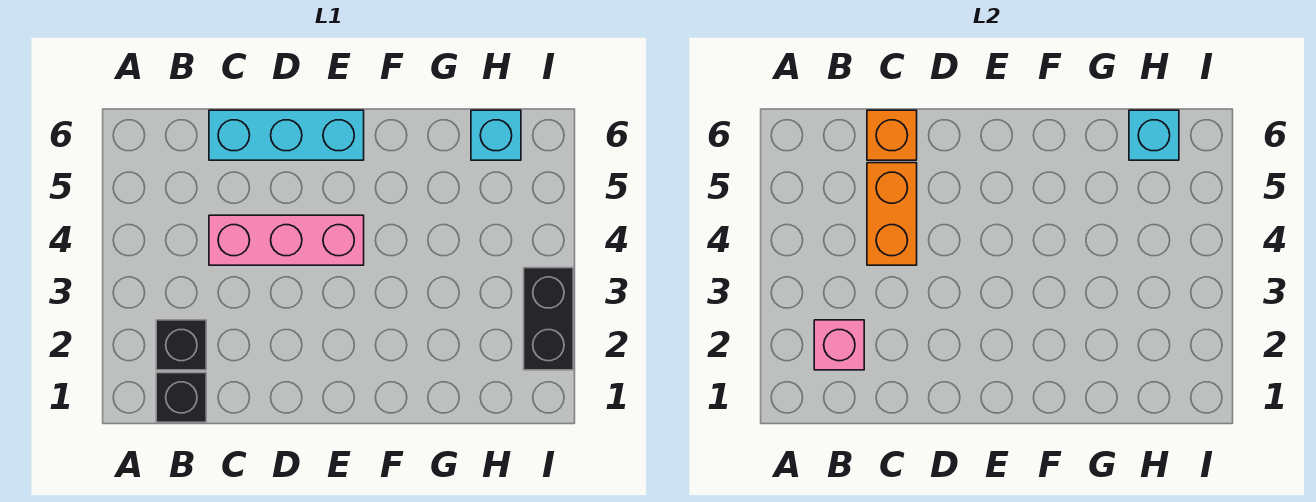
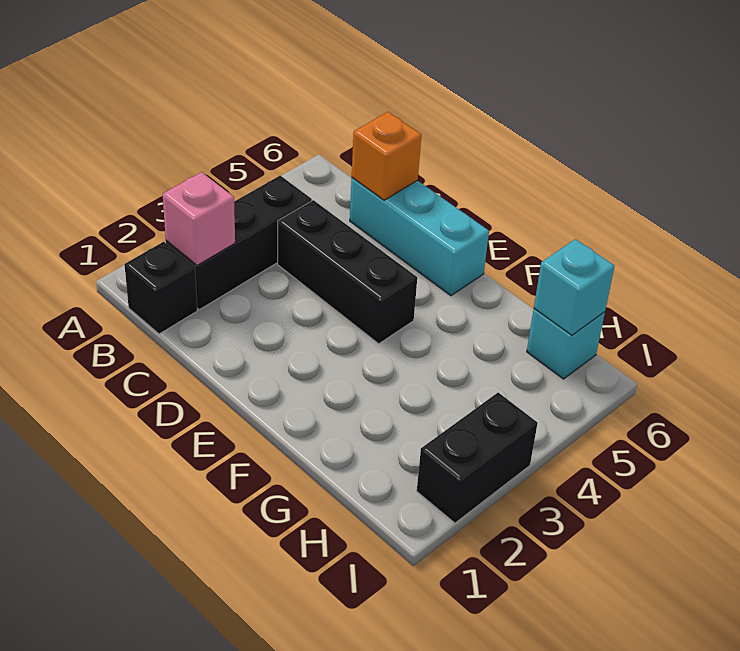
black brick B2 level 1 -> black brick B2:B4 level 1
pink brick C4:E4 level 1 -> black brick C4:E4 level 1
orange brick C4:C5 level 2 -> none

